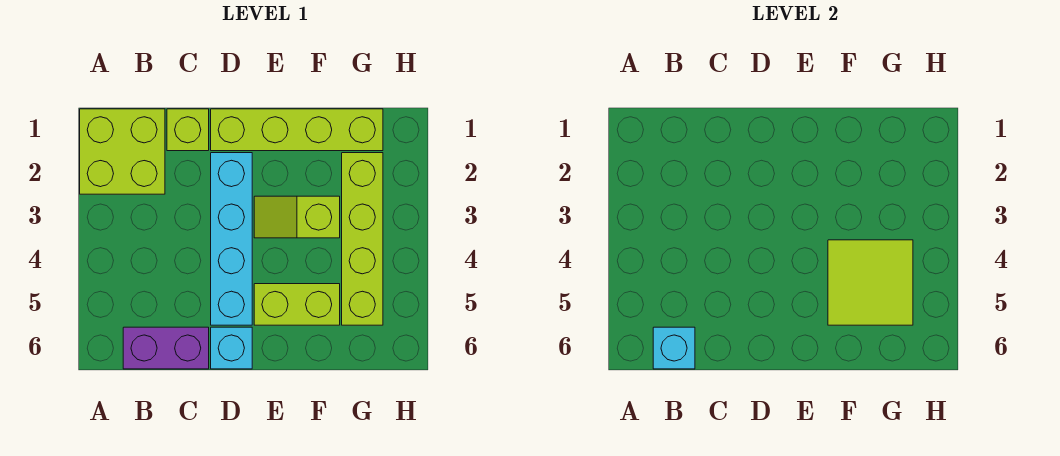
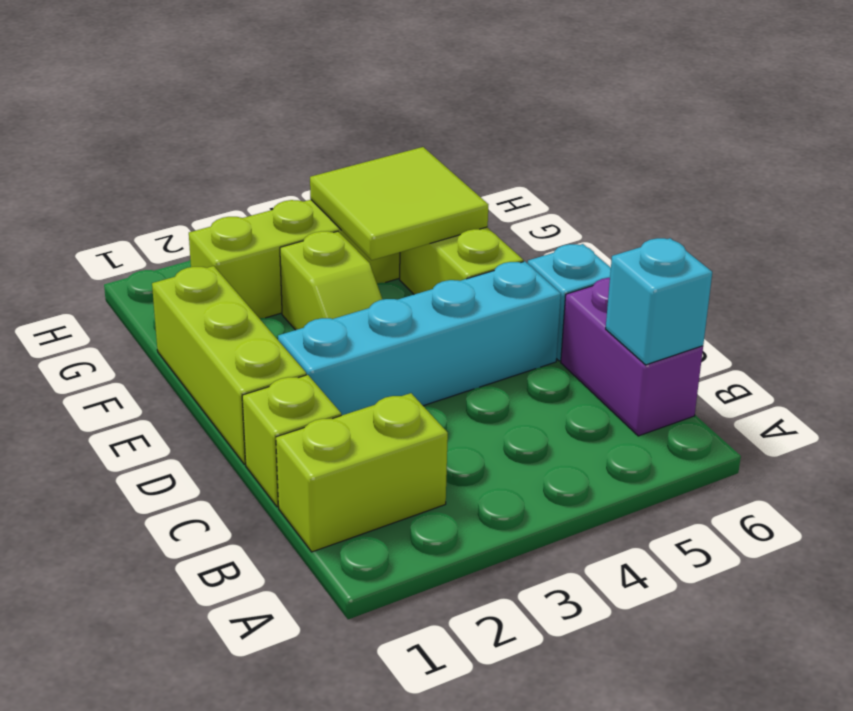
lime brick A1:B2 level 1 -> lime brick B1:B2 level 1
lime brick D1:G1 level 1 -> lime brick D1:F1 level 1

